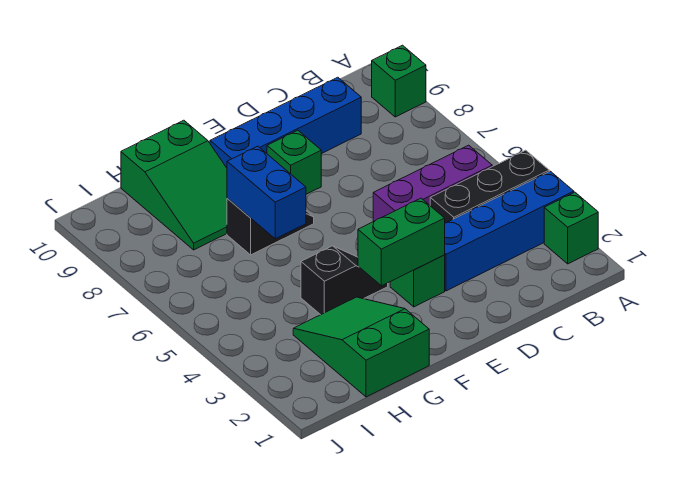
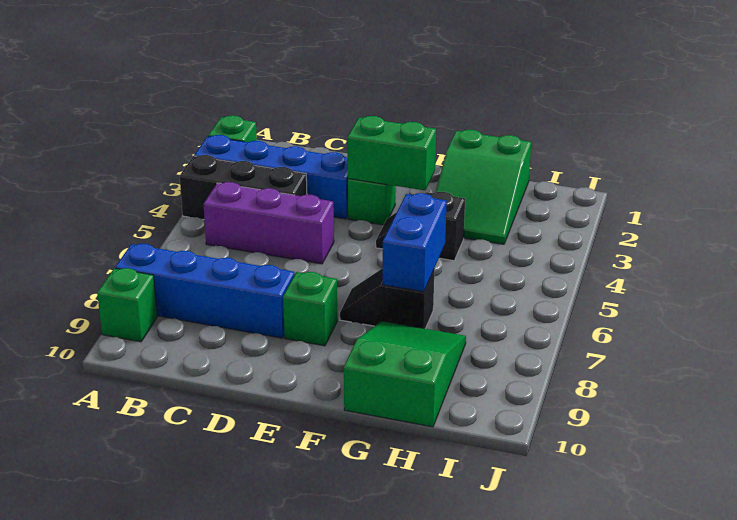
blue brick C9:F9 level 1 -> blue brick A8:D8 level 1

